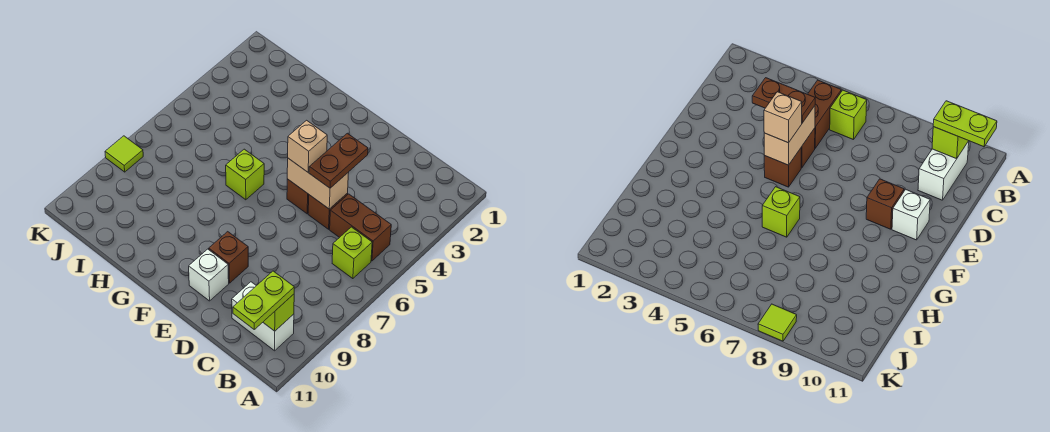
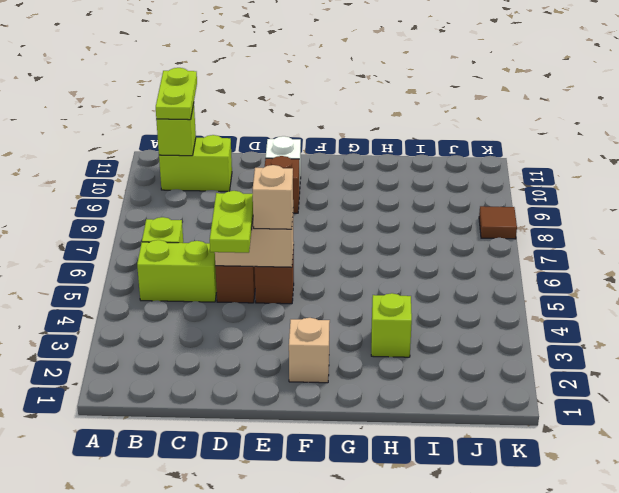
brown brick B5:C5 level 1 -> lime brick B5:C5 level 1
white brick B10:C10 level 1 -> lime brick B10:C10 level 1
brown plate D4:D5 level 3 -> lime plate D4:D5 level 3
none -> tan brick F2 level 1
lime brick G6 level 1 -> lime brick H3 level 1
lime tile K8 level 1 -> brown tile K8 level 1

